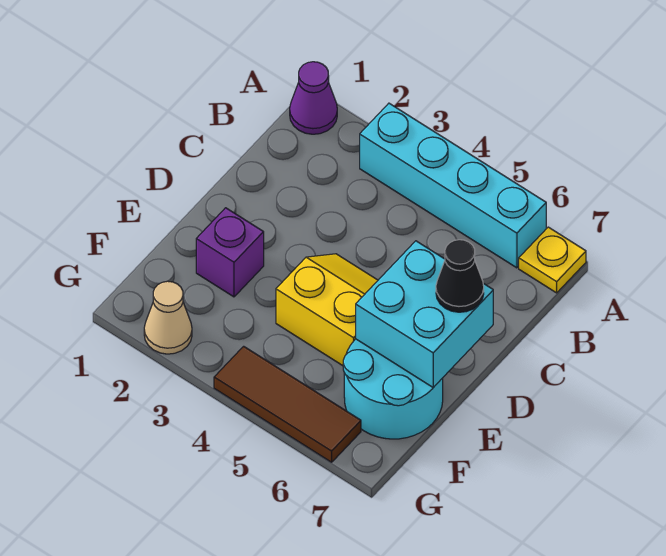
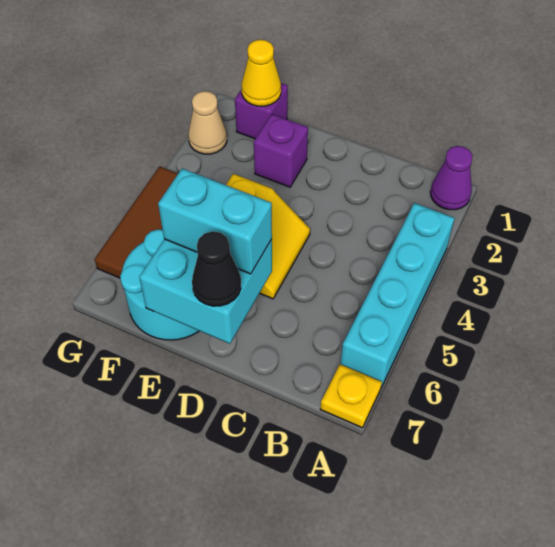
none -> cyan brick D6:E6 level 3
none -> purple brick F1 level 1
none -> yellow cone F1 level 2

